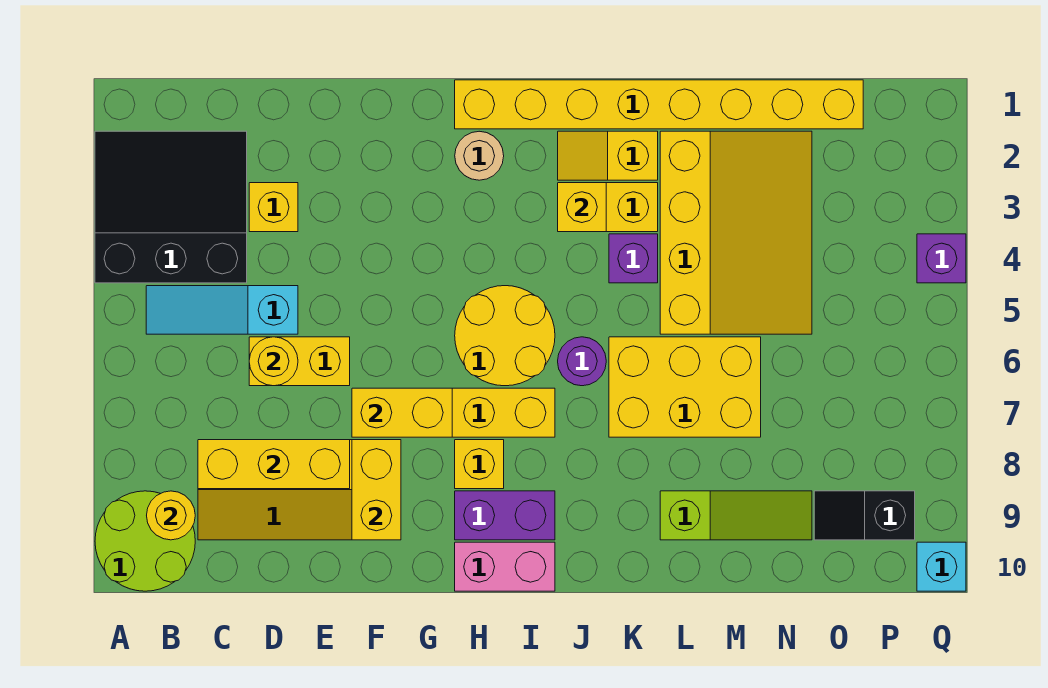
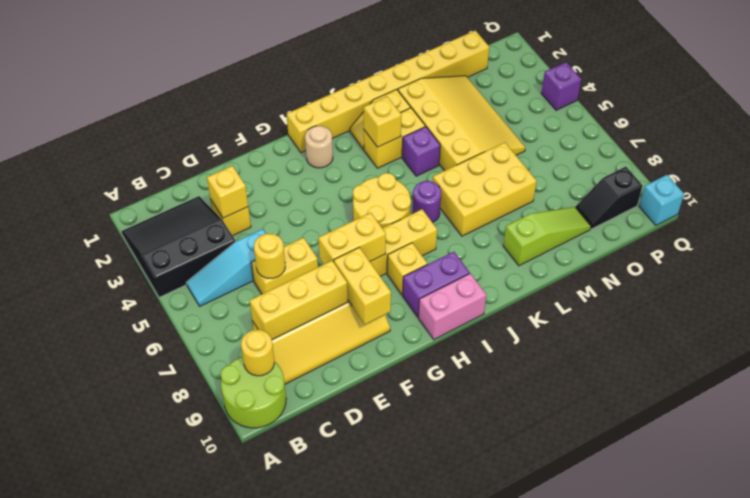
none -> yellow brick D3 level 2

